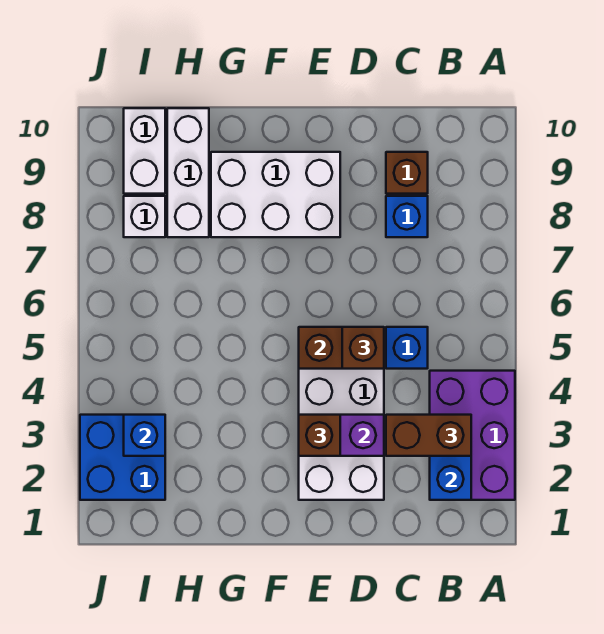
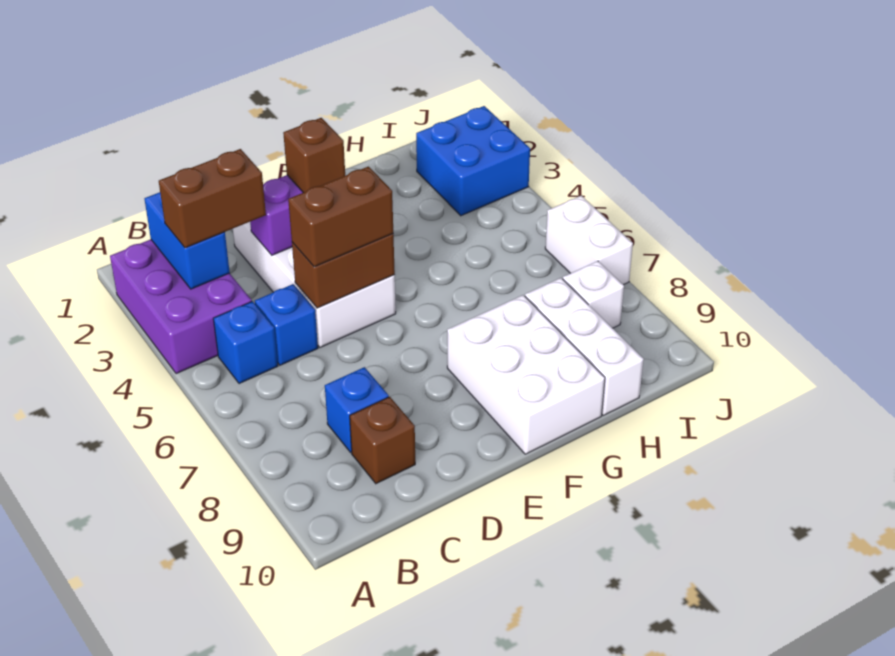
brown brick D5 level 3 -> brown brick D5:E5 level 3
white brick E8:G9 level 1 -> white brick F8:G10 level 1
blue brick I3 level 2 -> blue brick B5 level 1
white brick I9:I10 level 1 -> white brick J6:J7 level 1

